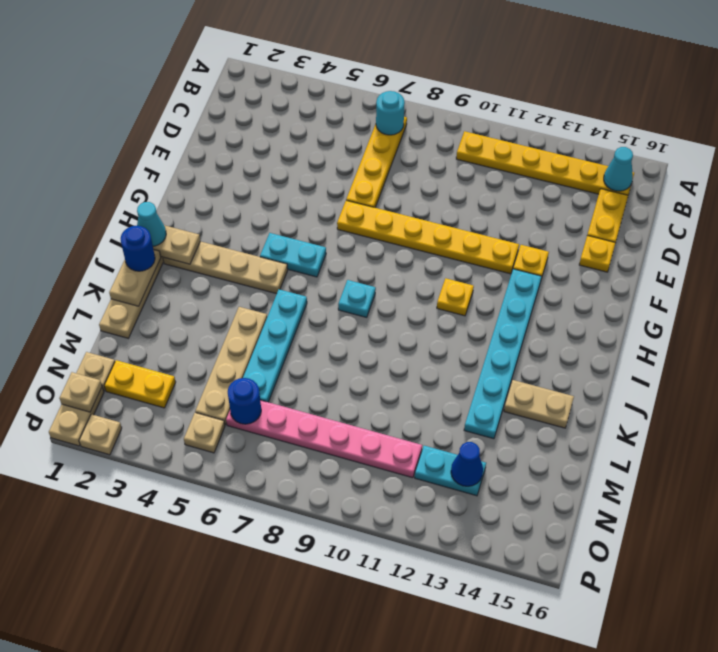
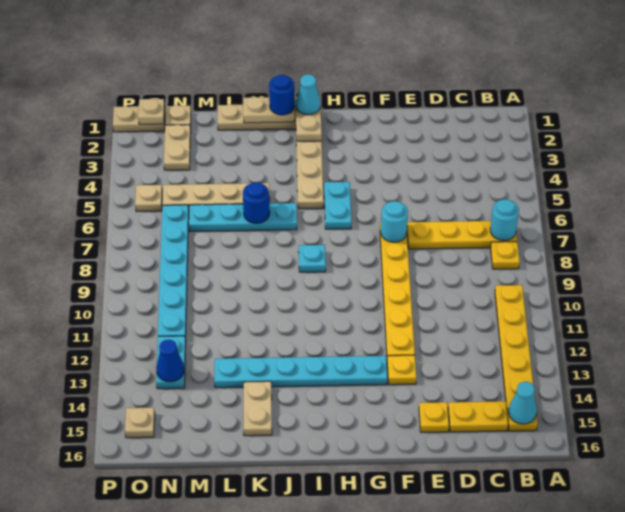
none -> cyan round brick F7 level 2
yellow plate H11 level 1 -> yellow plate B8 level 1
yellow plate N2:N3 level 1 -> tan plate N2:N3 level 1
pink plate N6:N11 level 1 -> cyan plate N6:N11 level 1
blue round brick N6 level 2 -> blue round brick K6 level 2
tan plate P2 level 1 -> tan plate O15 level 1

